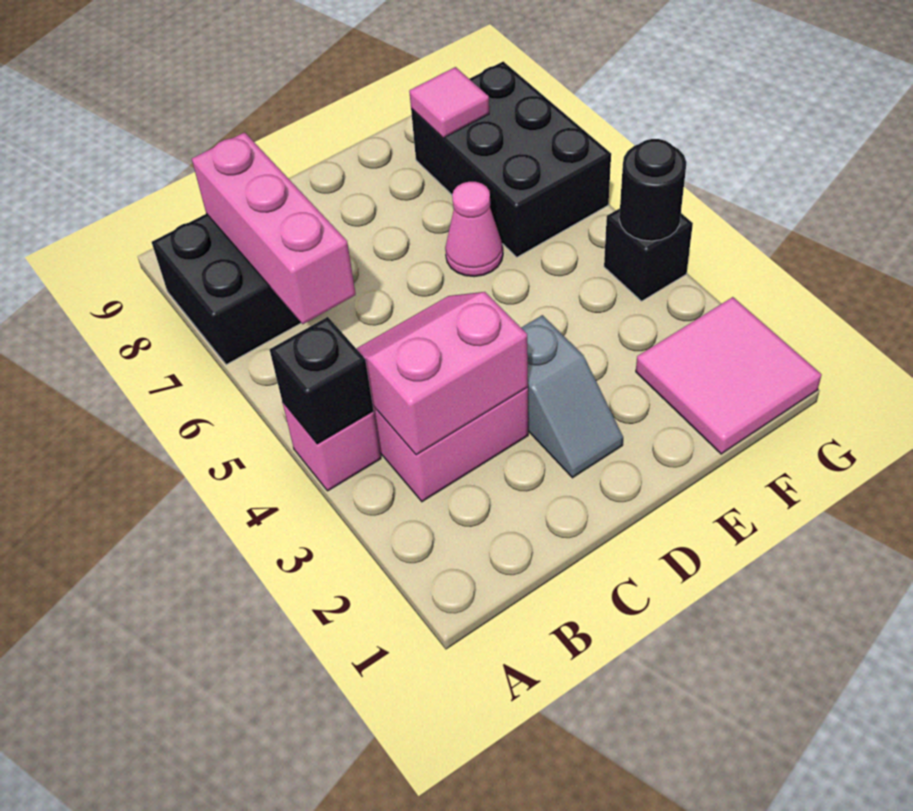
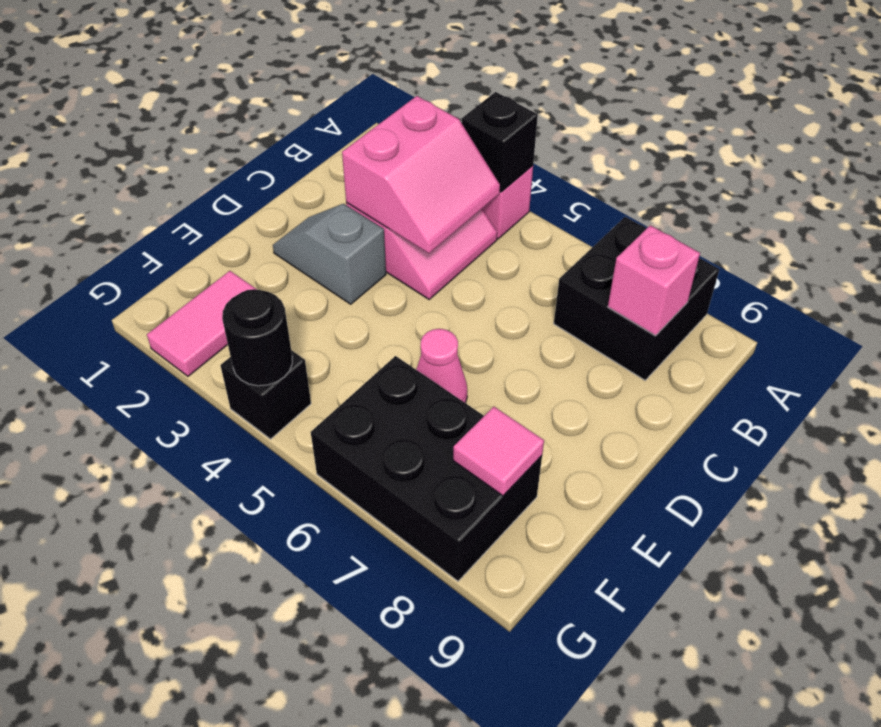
pink brick B6:B8 level 2 -> pink brick B8 level 2
pink tile F1:G2 level 1 -> pink tile F2:G2 level 1

